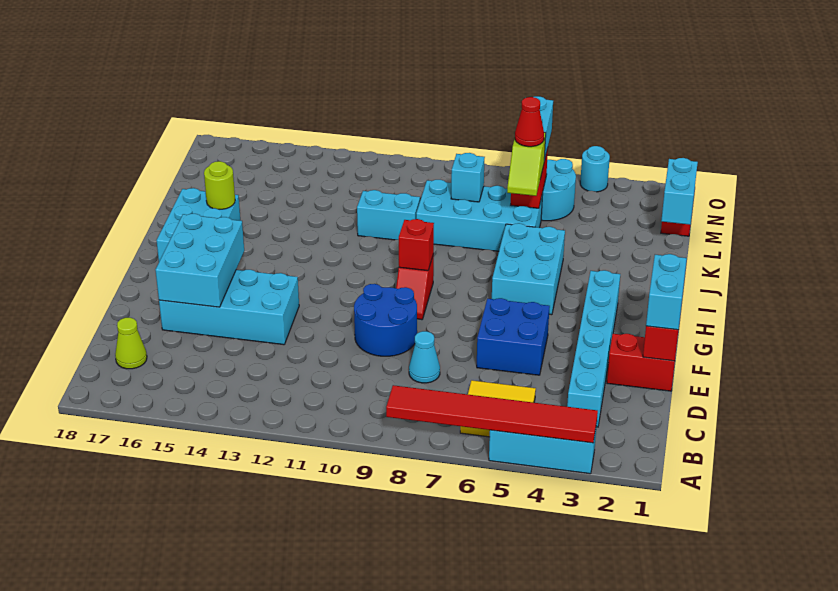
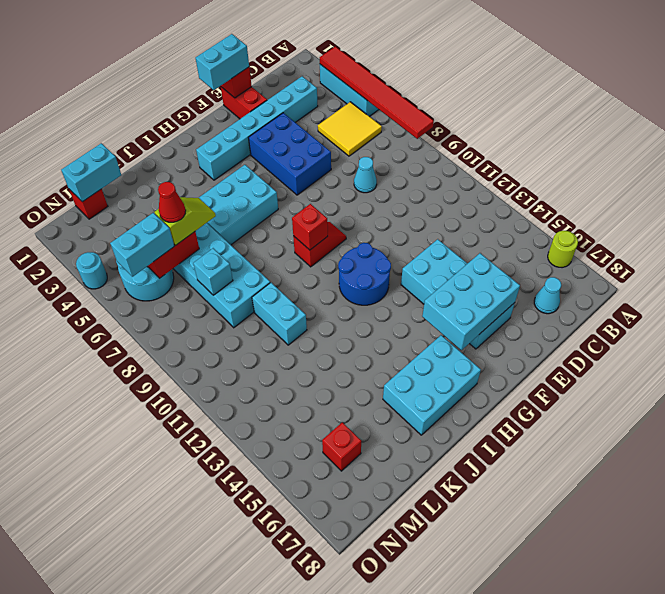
lime cone C17 level 1 -> cyan cone C17 level 1
blue brick E5:F6 level 1 -> blue brick E4:F6 level 1
blue round brick E9:F10 level 1 -> blue round brick G11:H12 level 1
lime round brick J16 level 2 -> lime round brick A16 level 1
none -> red brick M16 level 1

